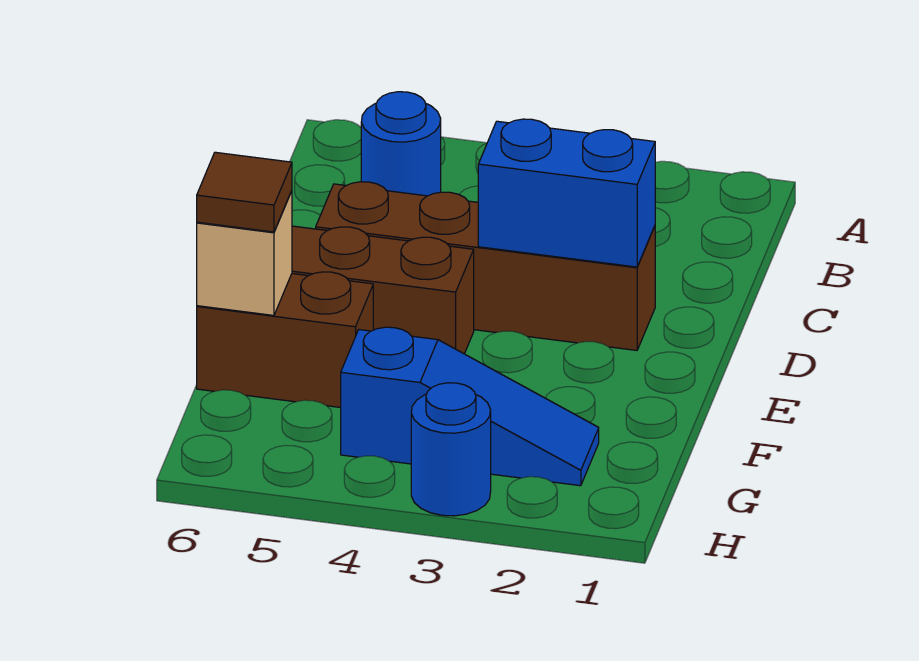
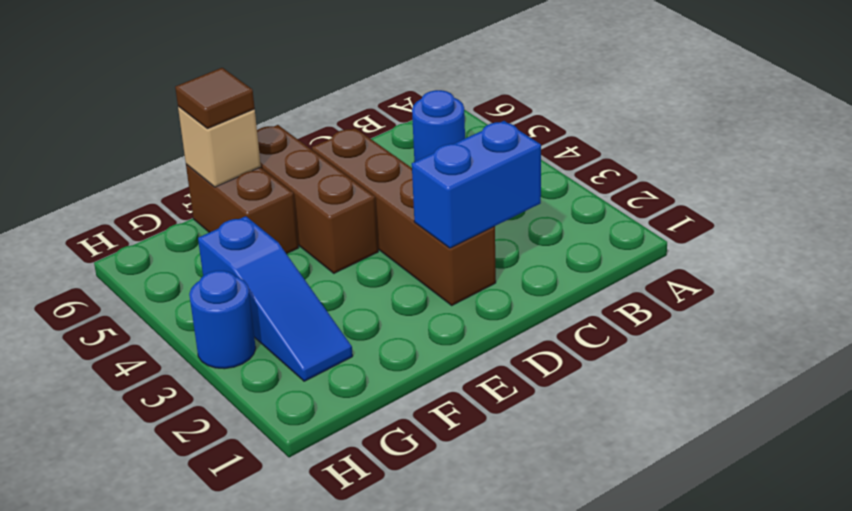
blue brick D2:D3 level 2 -> blue brick C2:D2 level 2

